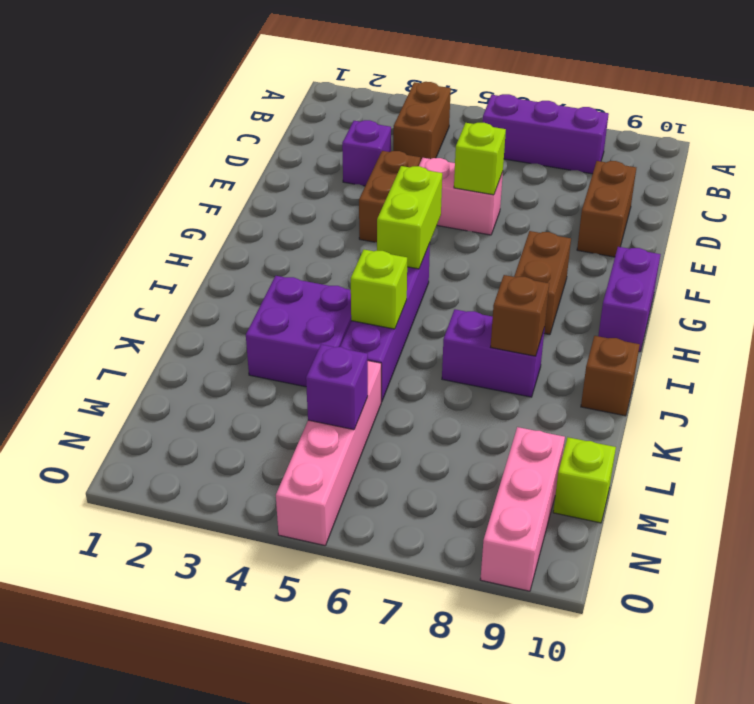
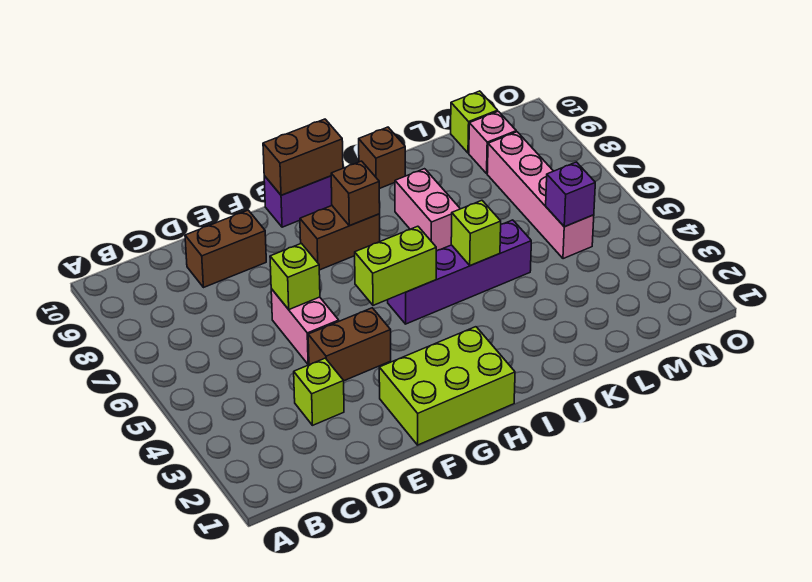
brown brick B4:C4 level 1 -> brown brick G10:H10 level 2
purple brick B6:B8 level 1 -> none
purple brick D3 level 1 -> lime brick D3 level 1
none -> lime brick F1:H2 level 1
purple brick J3:K4 level 1 -> none
purple brick J7:J8 level 1 -> pink brick J7:J8 level 1
brown brick J8 level 2 -> brown brick H8 level 2
pink brick L5:O5 level 1 -> pink brick M5:M8 level 1
pink brick M9:O9 level 1 -> pink brick M9 level 1

